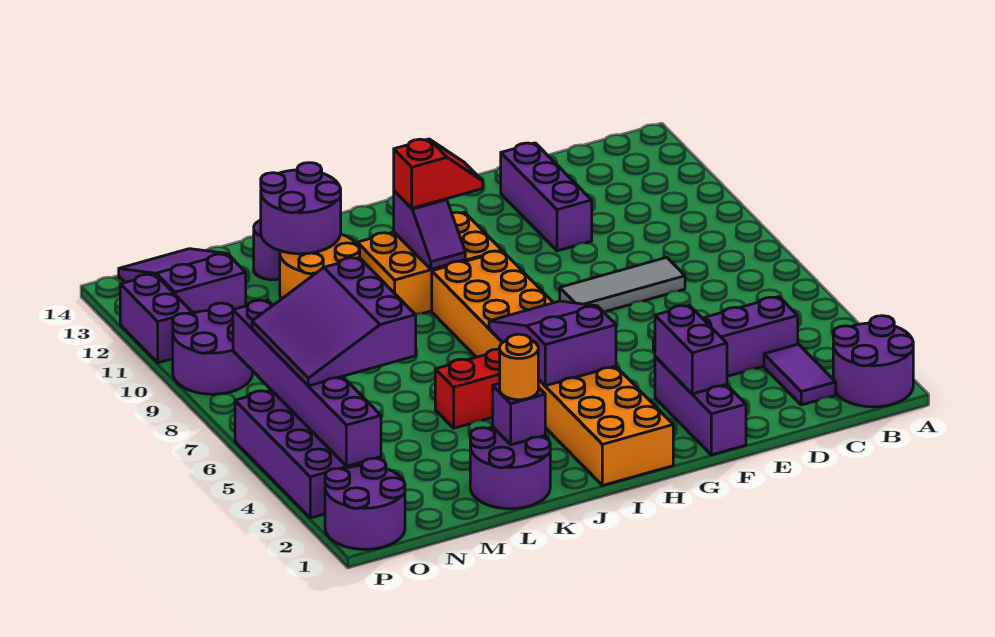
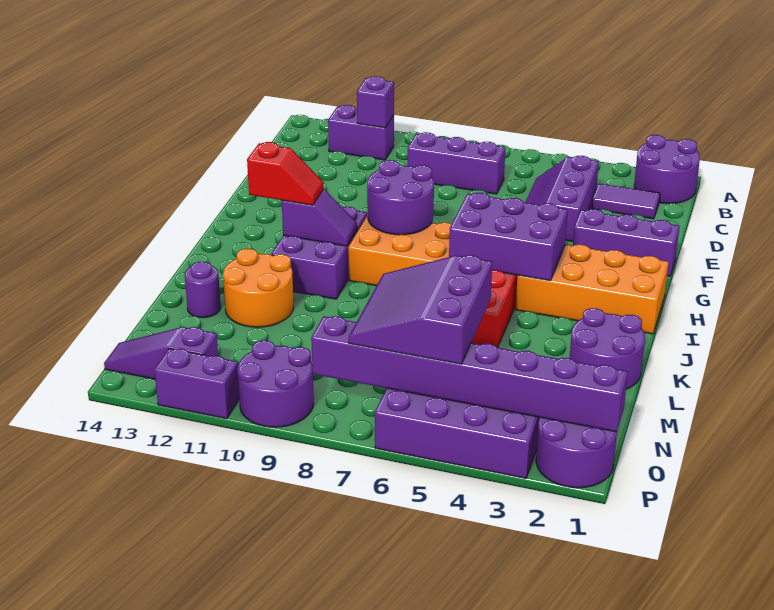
grey tile D8:F8 level 1 -> none
purple brick E11:E13 level 1 -> purple brick C7:C9 level 1
purple brick F2:F3 level 2 -> purple brick B11:B12 level 1
purple slope H4:I6 level 2 top 4 -> purple brick H4:I6 level 2
orange brick H10:J11 level 1 -> purple brick H10:J11 level 1
red slope H11:I11 level 3 top I -> red slope I11:I12 level 3 top 12
purple brick K2 level 2 -> purple brick B11 level 2
orange round brick K2 level 3 -> none
purple round brick K12:L13 level 2 -> purple round brick G8:H9 level 2
purple slope M5:O7 level 3 top M -> purple slope M5:O7 level 3 top 5
purple slope N12:O14 level 1 top 12 -> purple slope O12:O14 level 1 top 12
purple brick O3:O8 level 2 -> purple brick O1:O8 level 2

